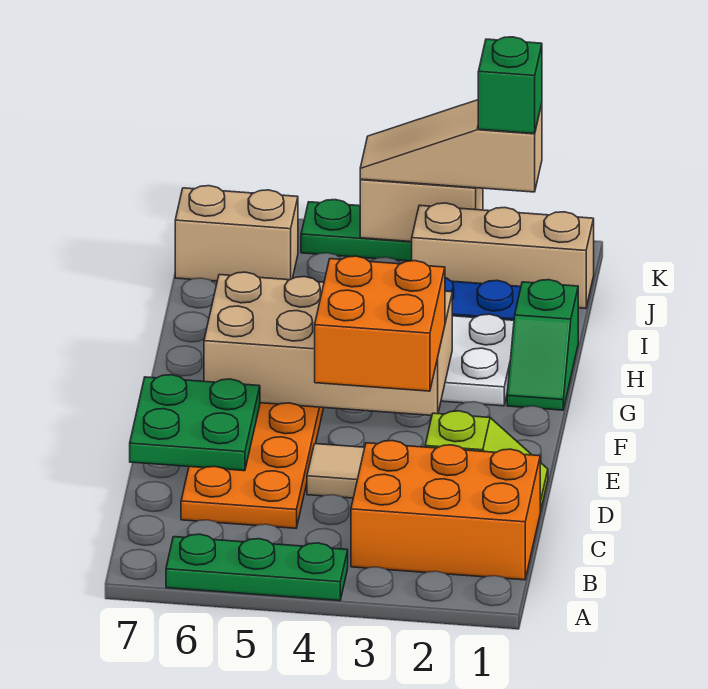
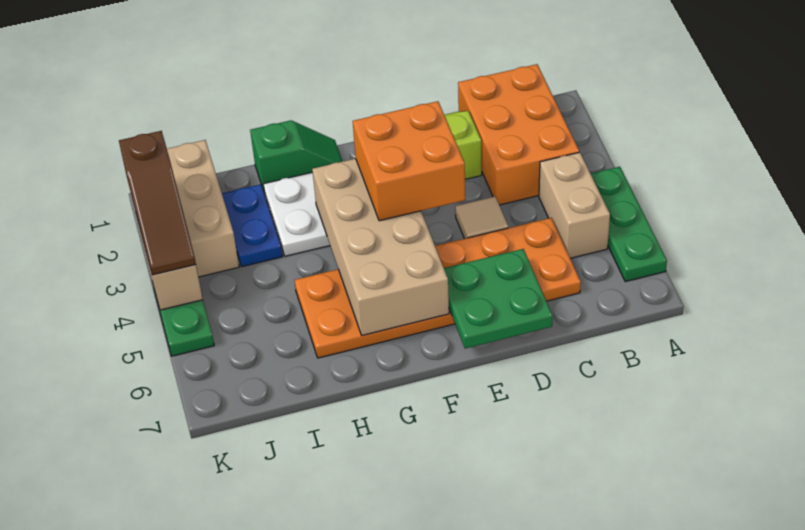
tan brick J6:J7 level 1 -> tan brick B4:B5 level 1
tan slope K2:K4 level 3 top 2 -> brown slope K2:K4 level 3 top 2
green brick K2 level 4 -> none

